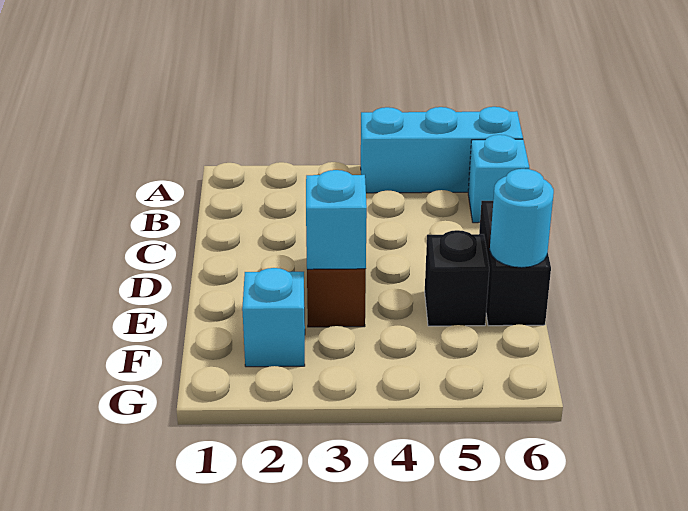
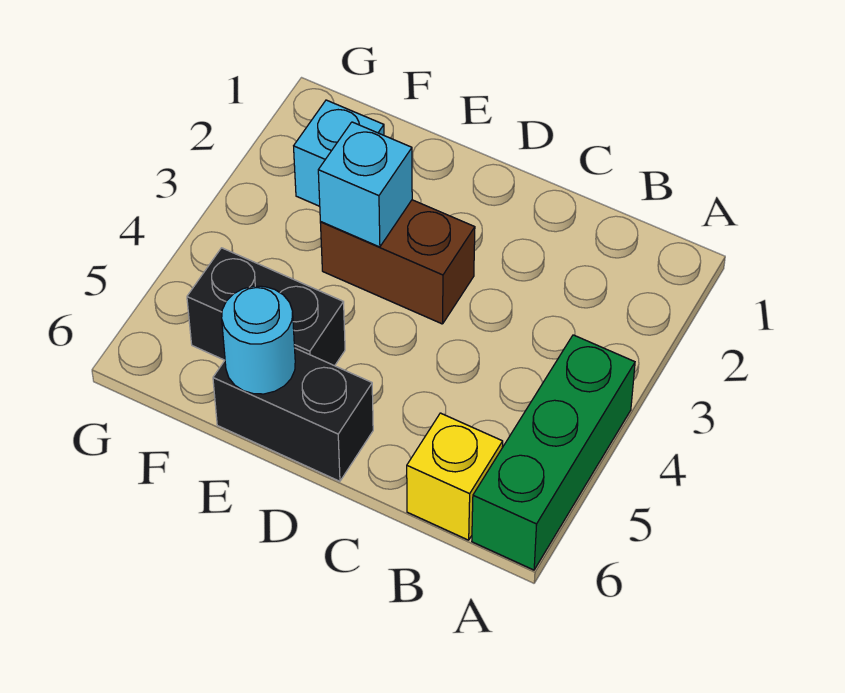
cyan brick A4:A6 level 1 -> green brick A4:A6 level 1
cyan brick B6 level 1 -> yellow brick B6 level 1
black brick E5 level 1 -> black brick E5:F5 level 1

